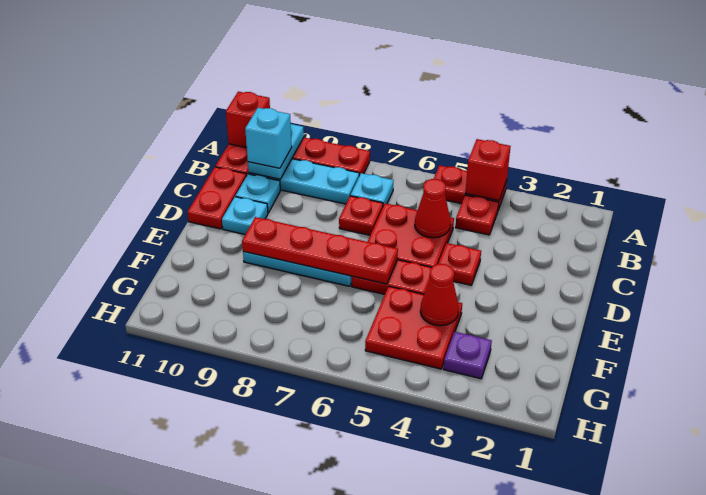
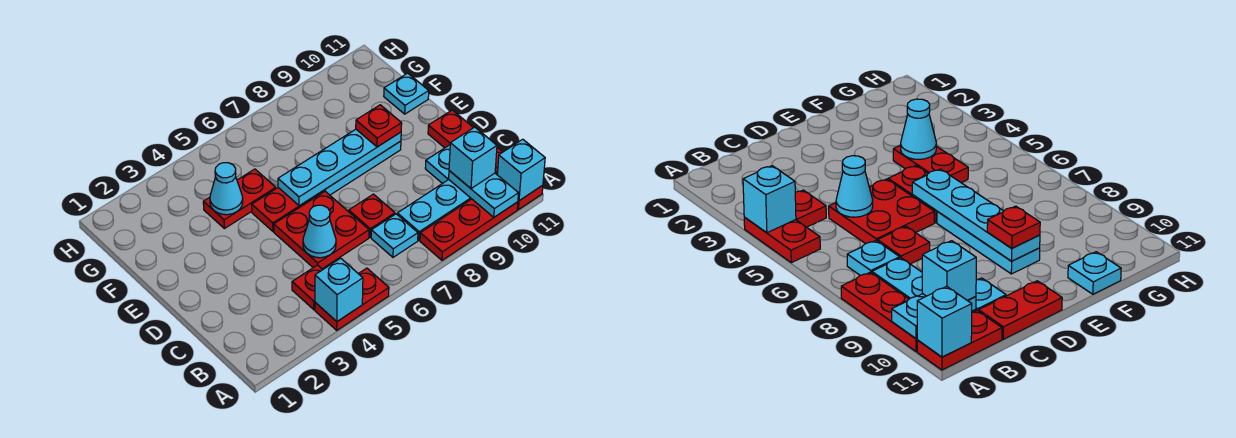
red brick A4 level 2 -> cyan brick A4 level 2
red brick A11 level 2 -> cyan brick A11 level 2
red cone C5 level 2 -> cyan cone C5 level 2
red plate D4 level 1 -> red plate E9 level 3
cyan plate D10 level 1 -> cyan plate F11 level 1
red plate E6:E9 level 2 -> cyan plate E6:E9 level 2
red plate F4:G5 level 1 -> red plate F4:F5 level 1
red cone F4 level 2 -> cyan cone F4 level 2
purple plate G3 level 1 -> none

